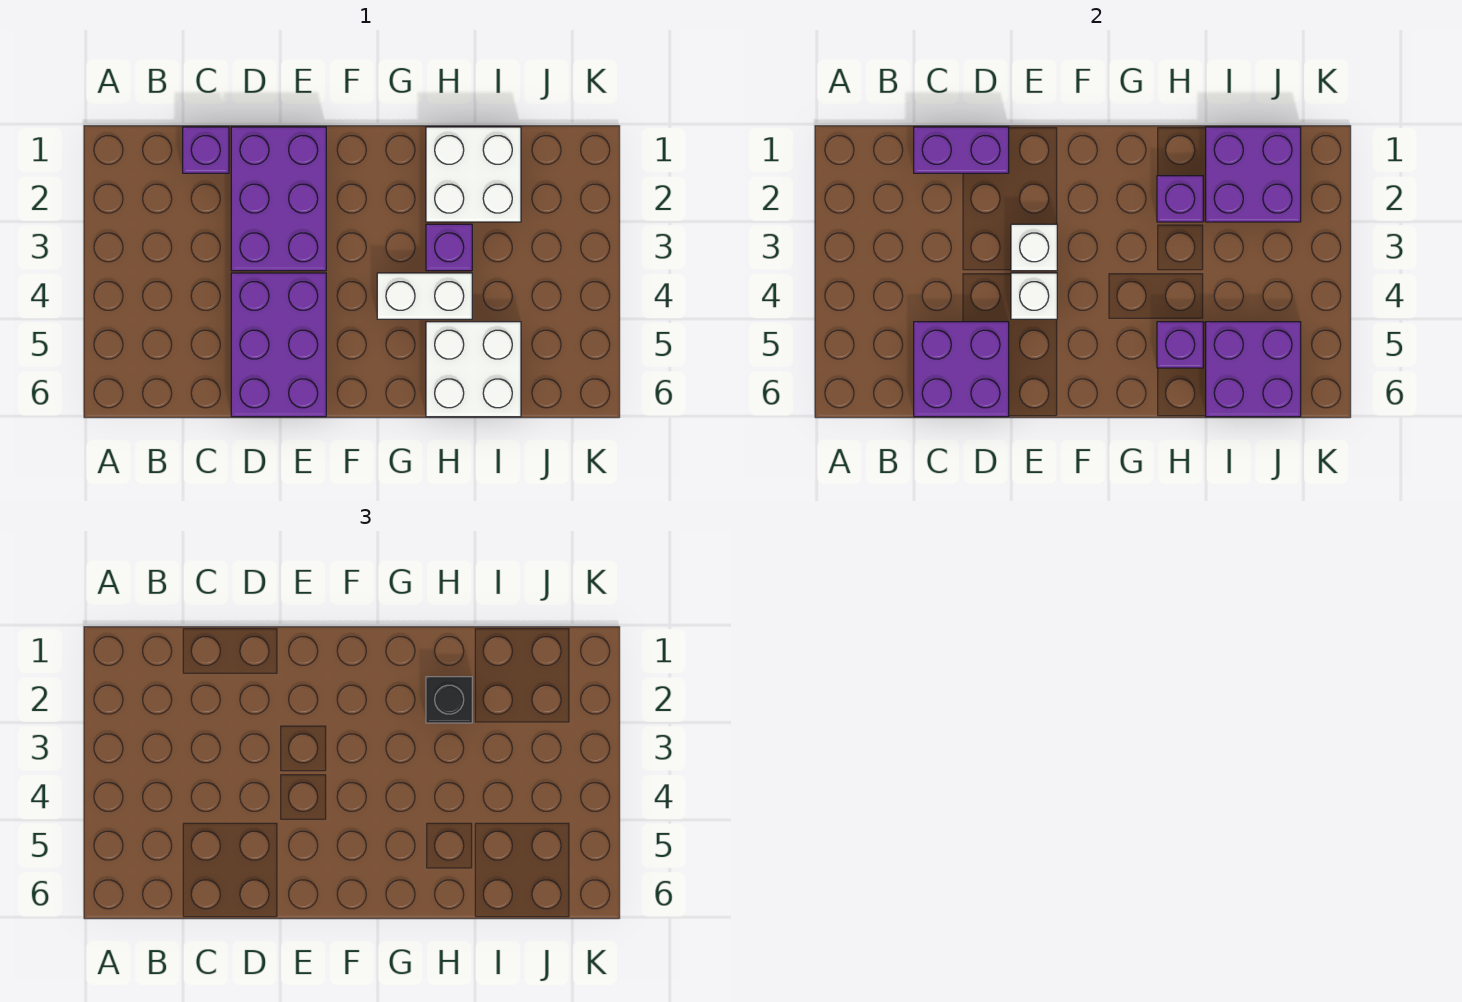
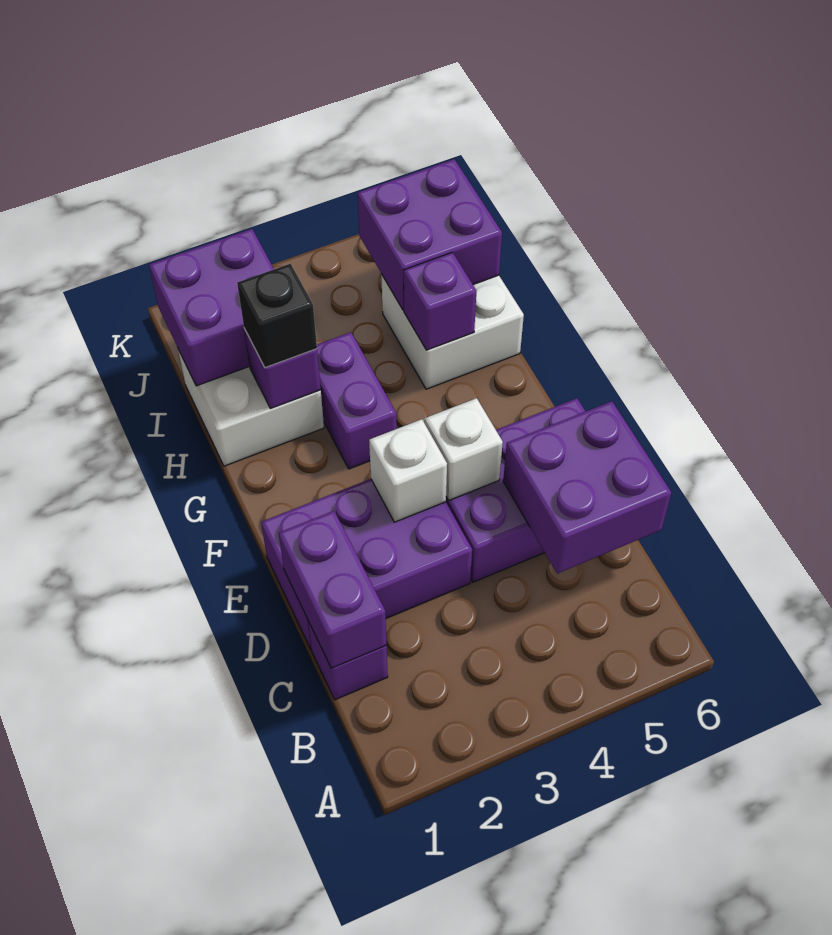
white brick G4:H4 level 1 -> none
purple brick H3 level 1 -> purple brick G3:H3 level 1

